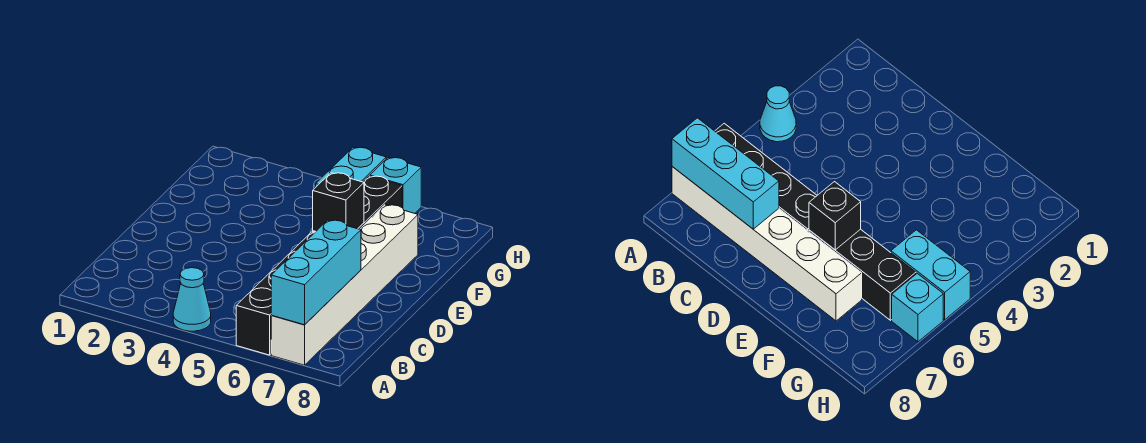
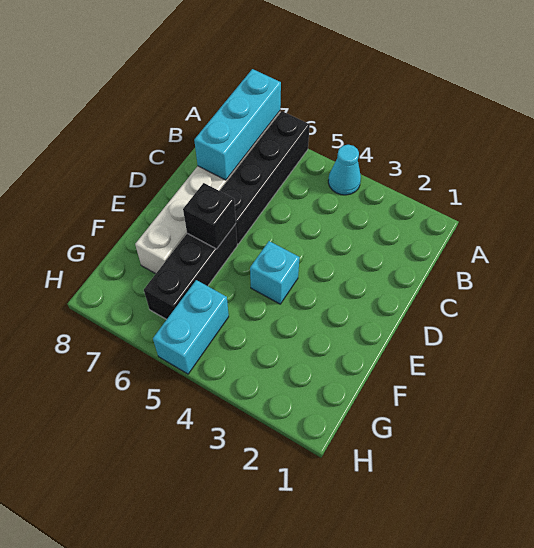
cyan brick H6 level 1 -> cyan brick E4 level 1

